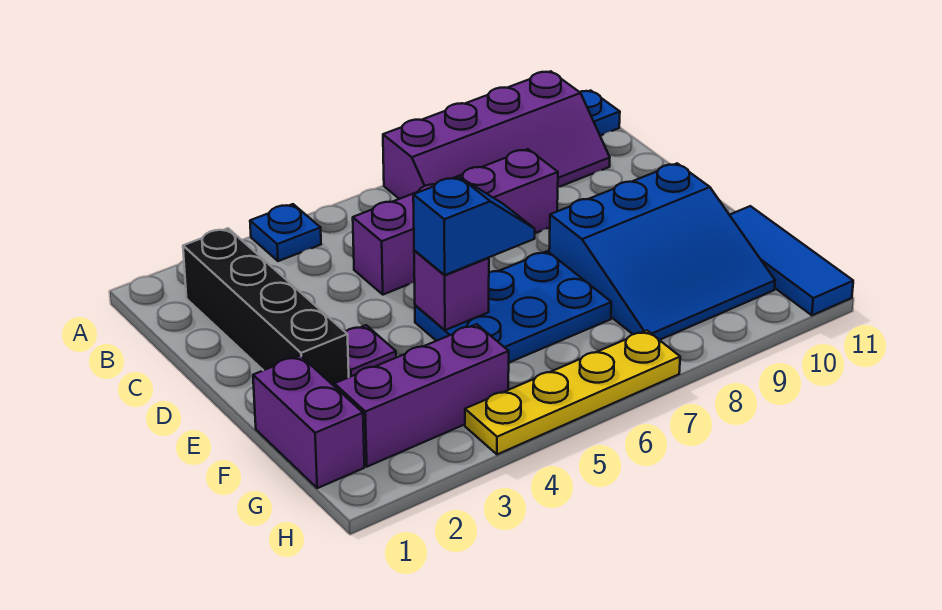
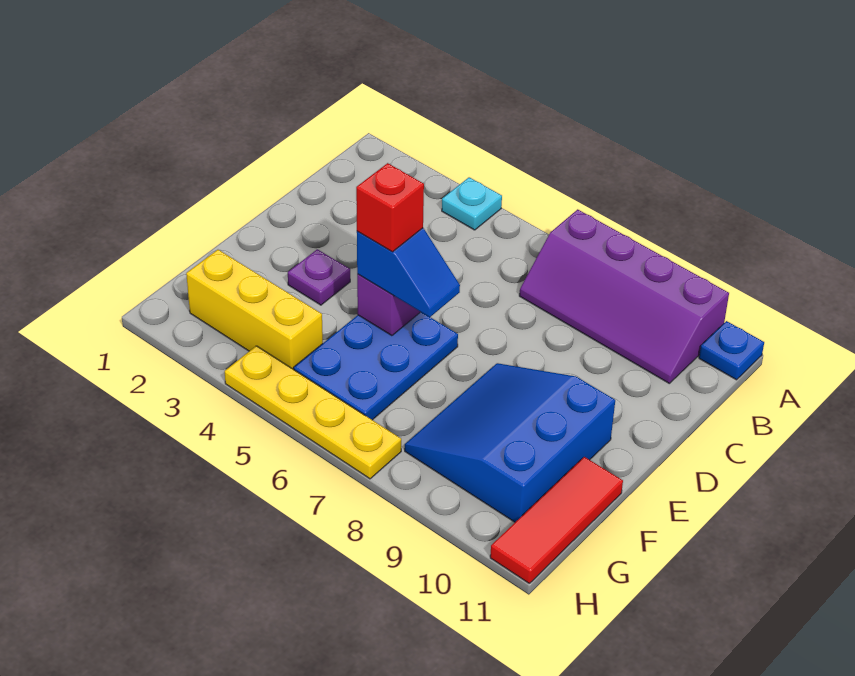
blue plate A4 level 1 -> cyan plate A4 level 1
black brick B2:E2 level 1 -> none
purple brick C5:C8 level 1 -> none
blue plate E5:F7 level 1 -> blue plate E5:G6 level 1
none -> red brick E5 level 4
blue slope E8:G10 level 1 top E -> blue slope E8:G10 level 1 top 10
purple brick F1:G1 level 1 -> none
blue tile F11:H11 level 1 -> red tile F11:H11 level 1
purple brick G2:G4 level 1 -> yellow brick G2:G4 level 1

